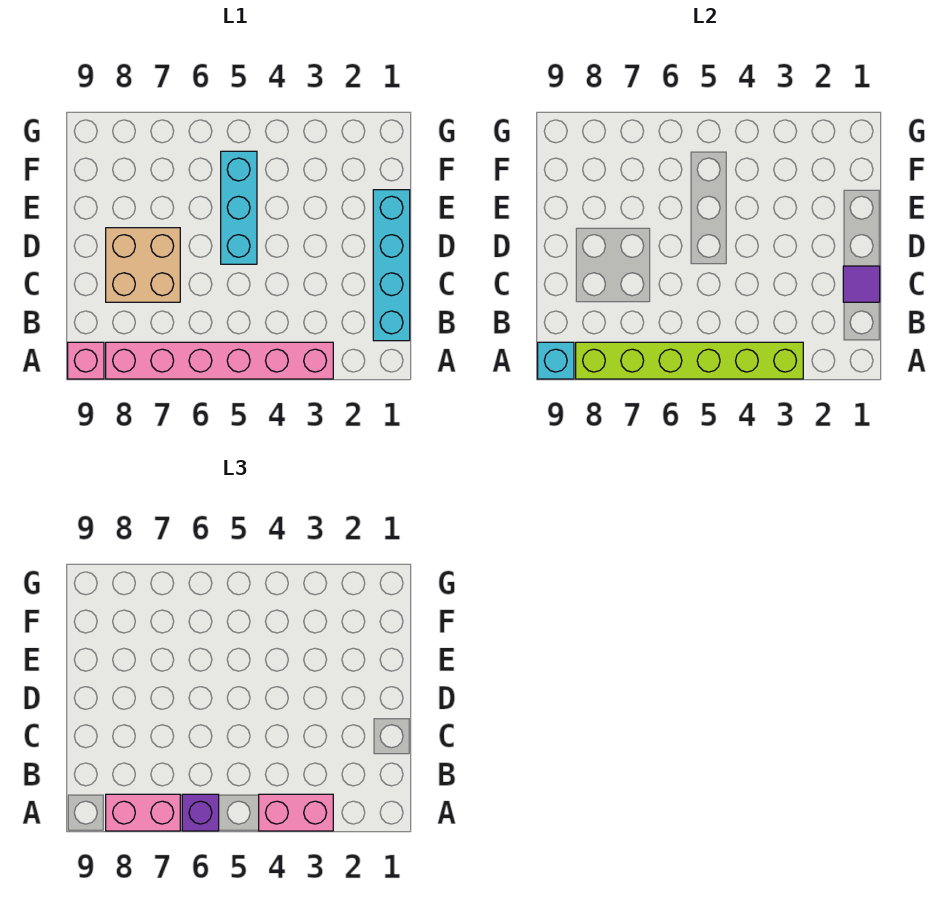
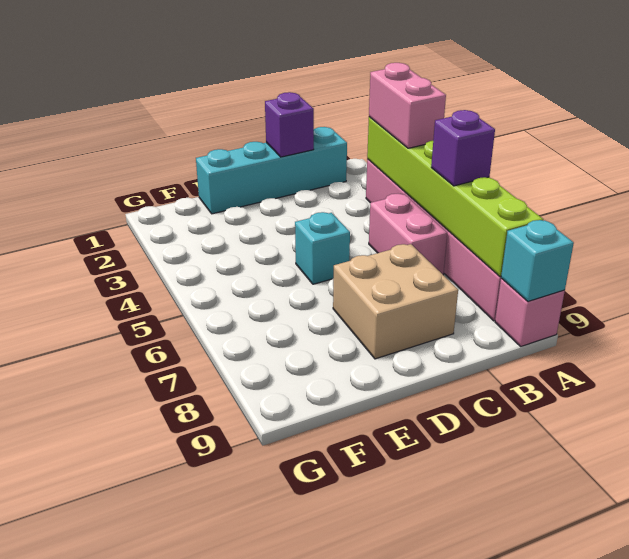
pink brick A7:A8 level 3 -> pink brick B5:B6 level 1
purple tile C1 level 2 -> purple brick C1 level 2
cyan brick D5:F5 level 1 -> cyan brick D5 level 1

